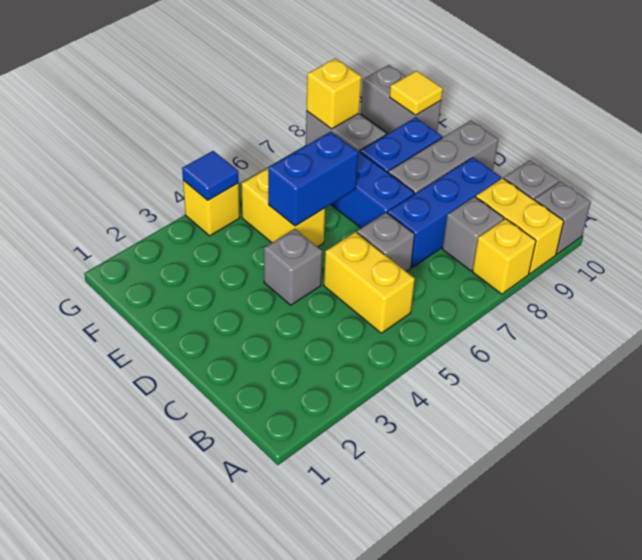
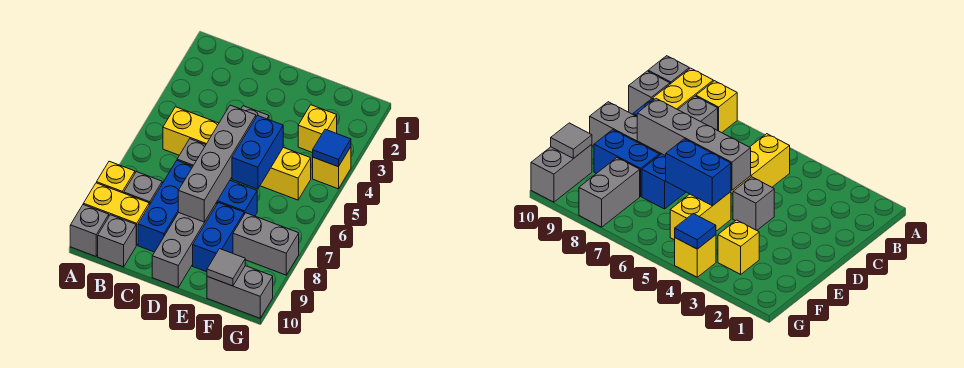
none -> grey brick D5:D8 level 2
yellow tile F10 level 2 -> grey tile F10 level 2
yellow brick G8 level 2 -> yellow brick F3 level 1

